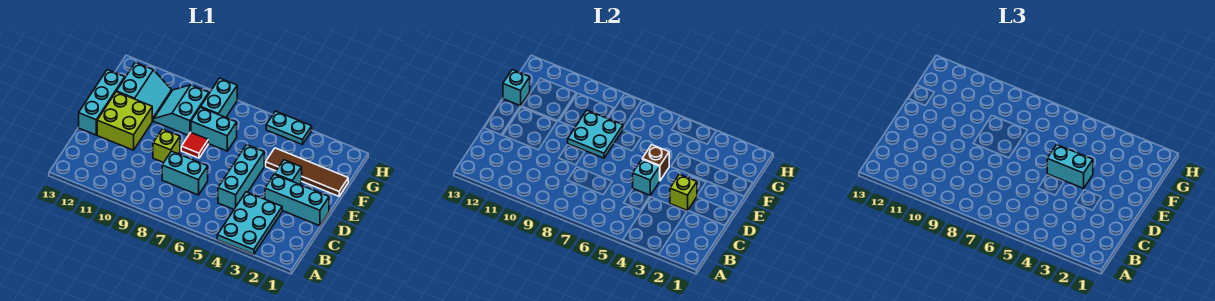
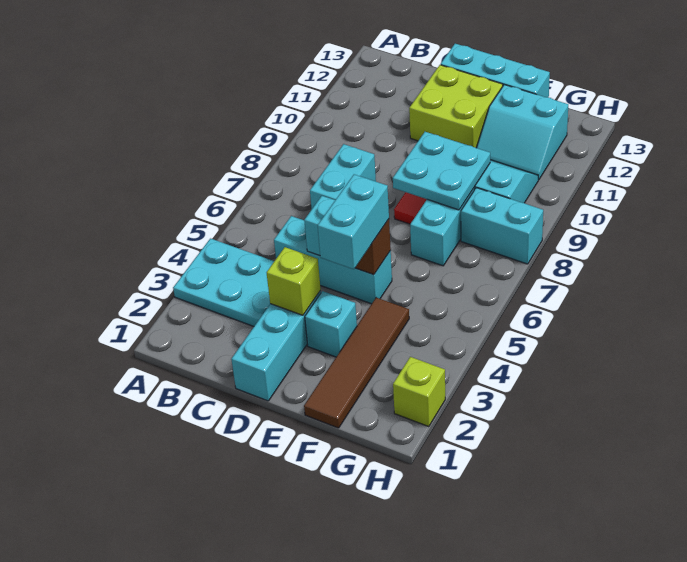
lime brick D9 level 1 -> lime brick H2 level 1
cyan brick F13 level 2 -> none
cyan plate H4:H5 level 1 -> none

